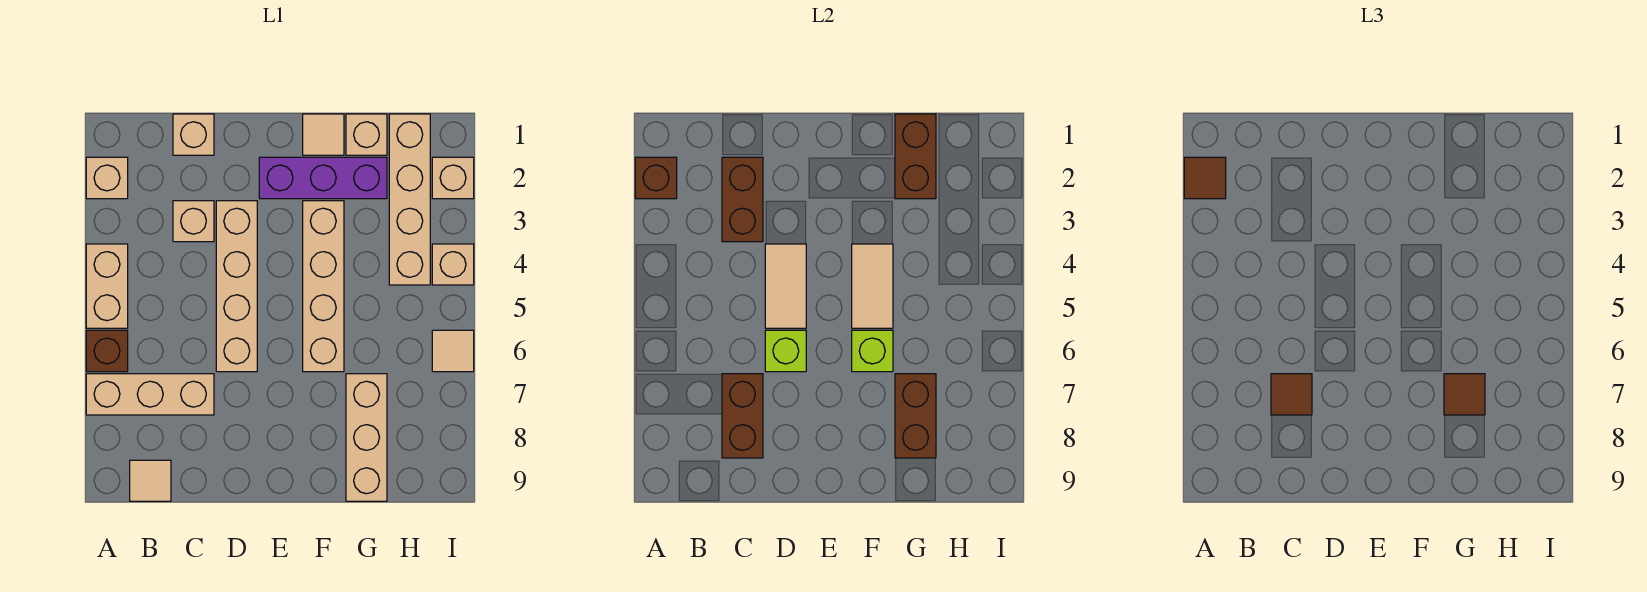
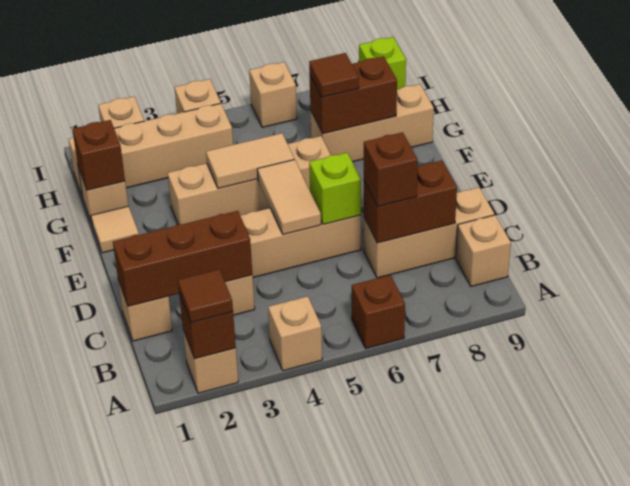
tan brick A4:A5 level 1 -> tan brick A4 level 1
tan brick A7:C7 level 1 -> tan brick C7:C9 level 1
tan tile B9 level 1 -> tan brick B9 level 1
brown brick C2:C3 level 2 -> brown brick C1:C3 level 2
brown tile C7 level 3 -> brown brick C7 level 3
tan tile D4:D5 level 2 -> tan tile D5:E5 level 2
purple brick E2:G2 level 1 -> none
lime brick F6 level 2 -> lime brick I9 level 1
brown brick G1:G2 level 2 -> brown brick G1 level 2
tan tile I6 level 1 -> tan brick I6 level 1

